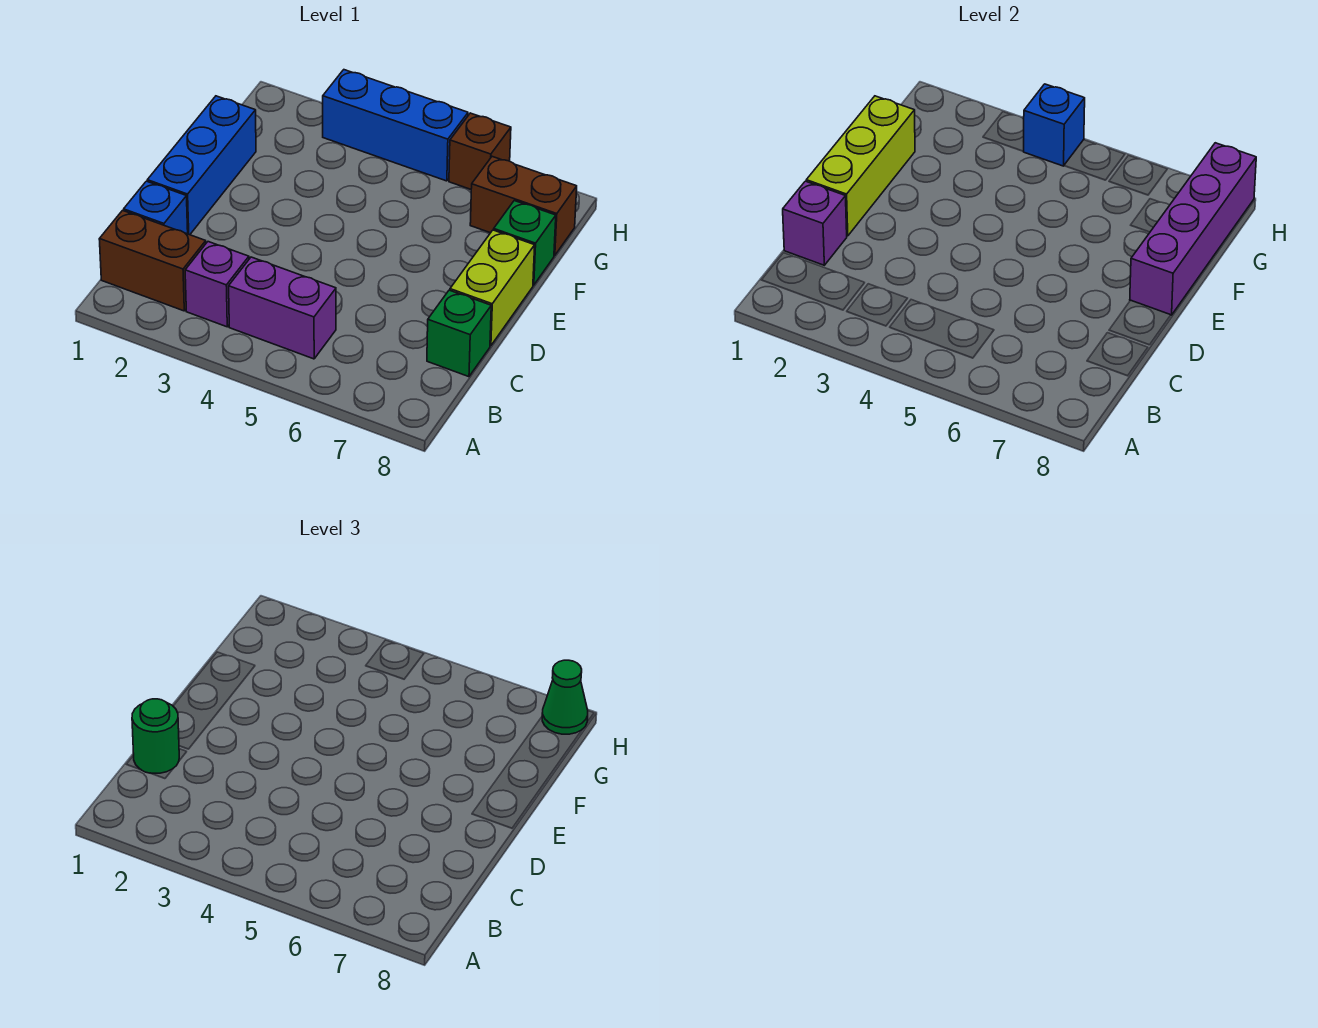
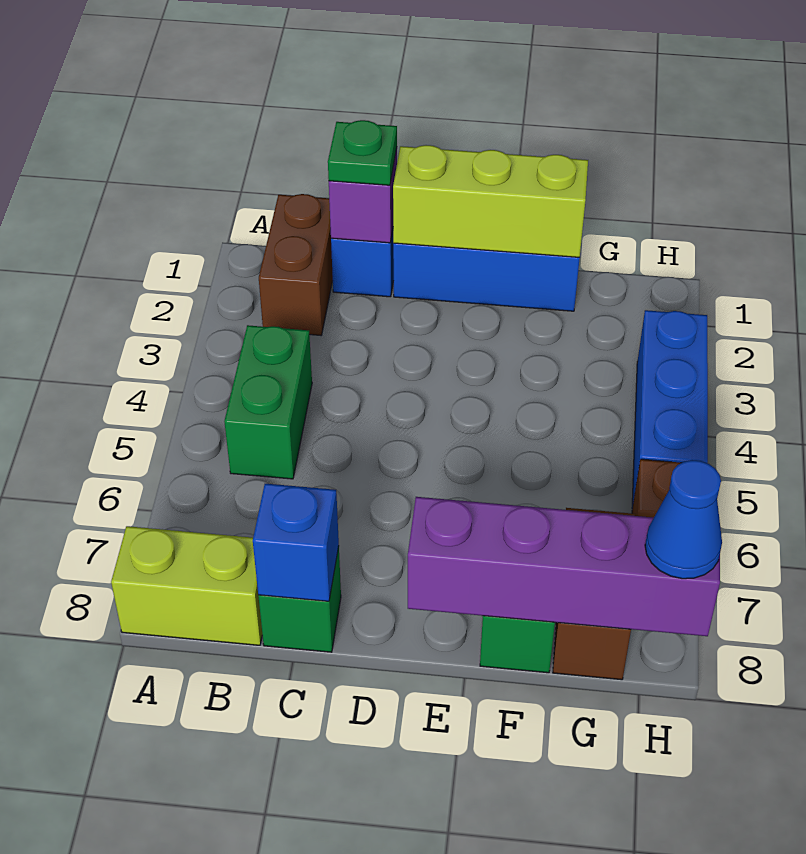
purple brick B3 level 1 -> none
purple brick B4:B5 level 1 -> green brick B4:B5 level 1
green round brick C1 level 3 -> green plate C1 level 3
lime brick D8:E8 level 1 -> lime brick A8:B8 level 1
blue brick H4 level 2 -> blue brick C8 level 2
green cone H8 level 3 -> blue cone H8 level 3

